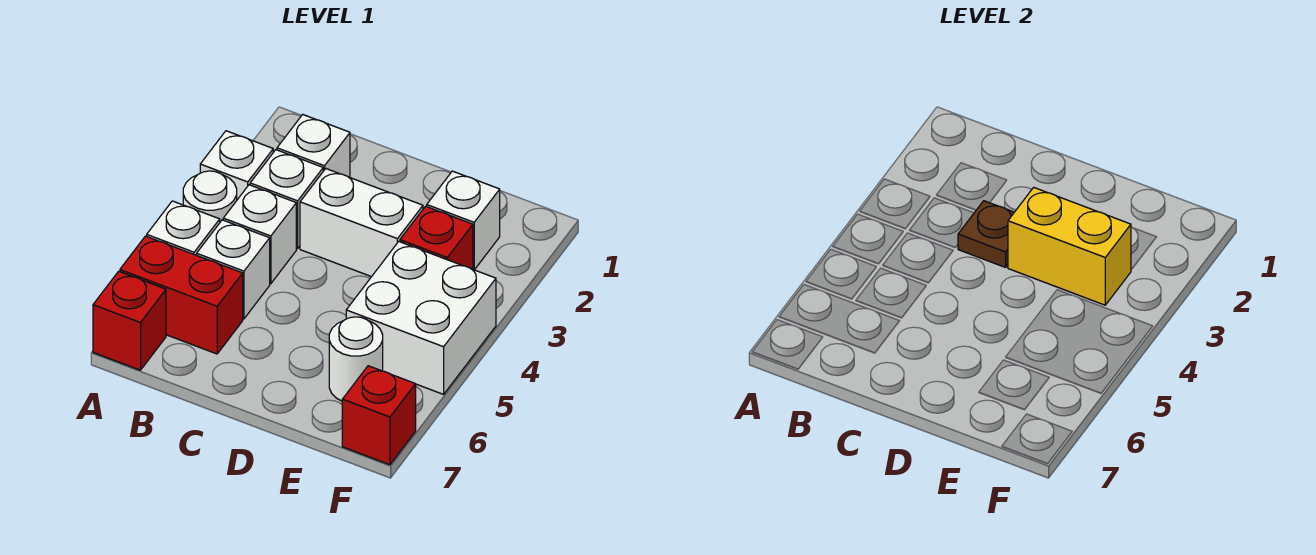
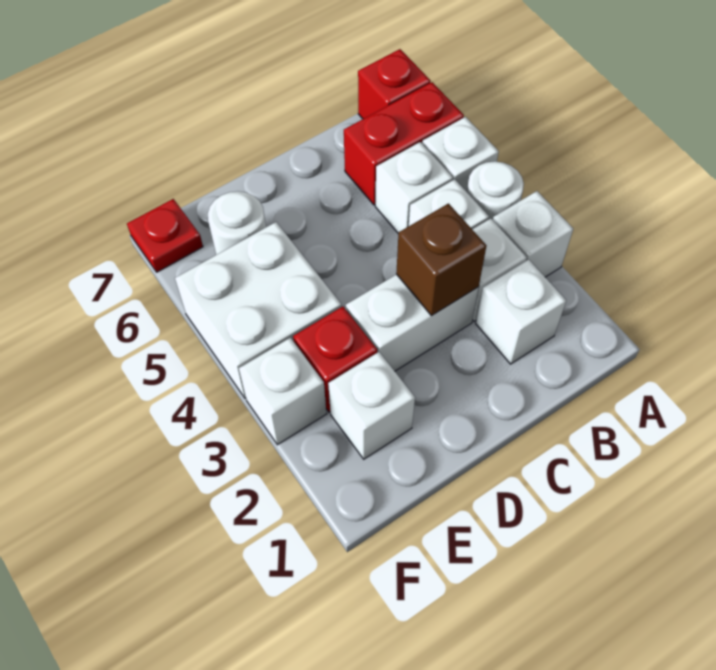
brown plate C3 level 2 -> brown brick C3 level 2
yellow brick D3:E3 level 2 -> none
none -> white brick F3 level 1
red brick F7 level 1 -> red plate F7 level 1

